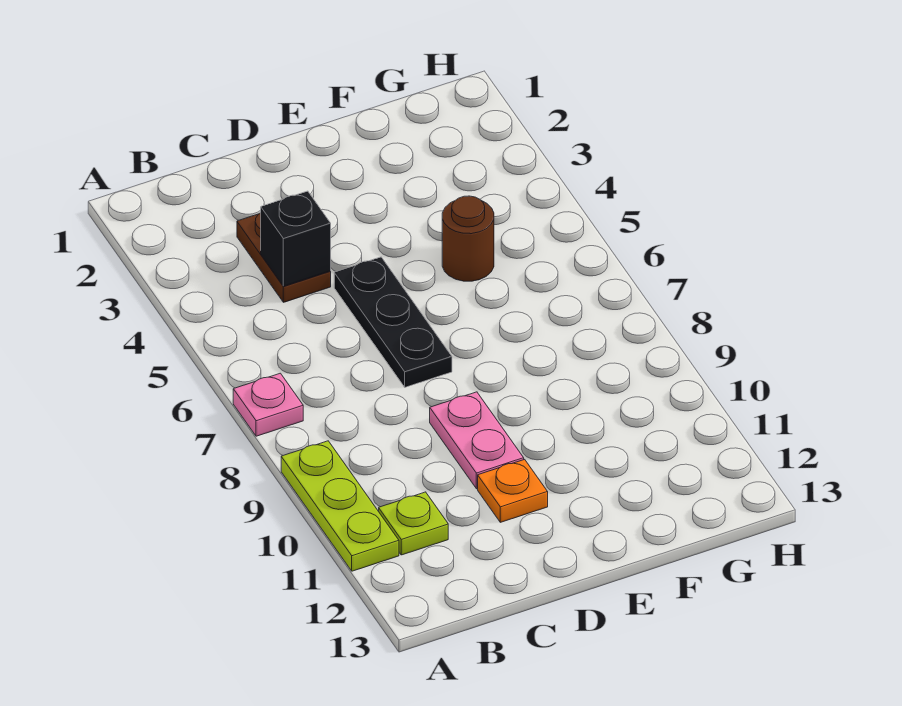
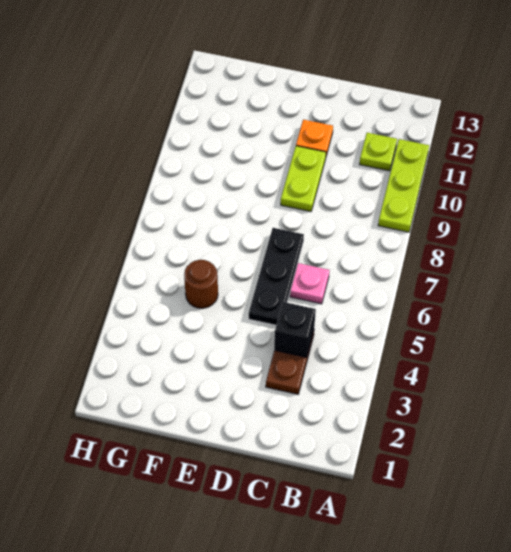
pink plate A7 level 1 -> pink plate C6 level 1
pink plate D9:D10 level 1 -> lime plate D9:D10 level 1

